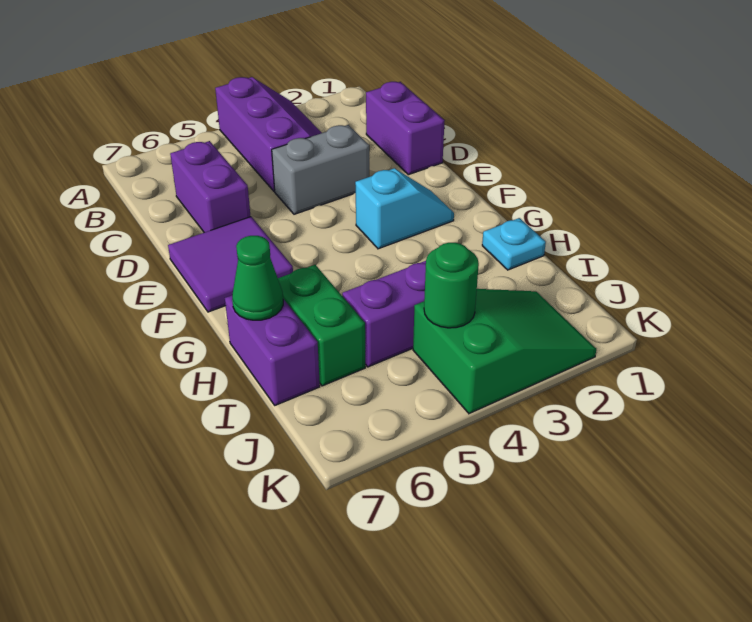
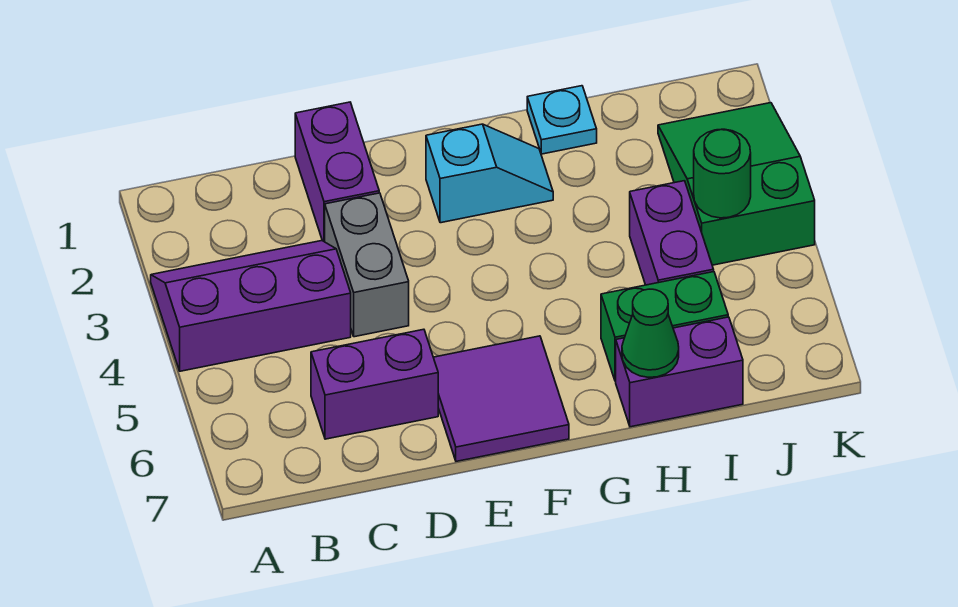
purple brick C1:D1 level 1 -> purple brick D1:D2 level 1
cyan slope F2:F3 level 1 top 3 -> cyan slope F2:G2 level 1 top F

